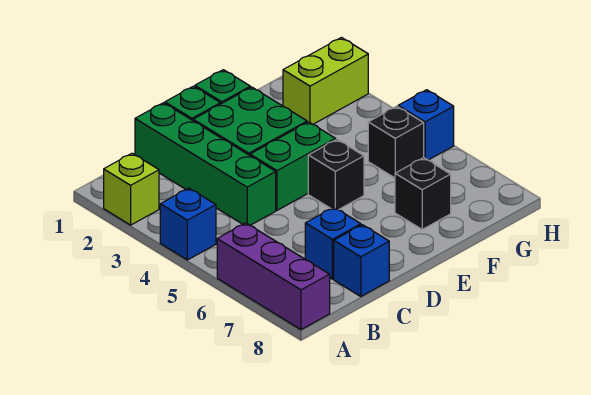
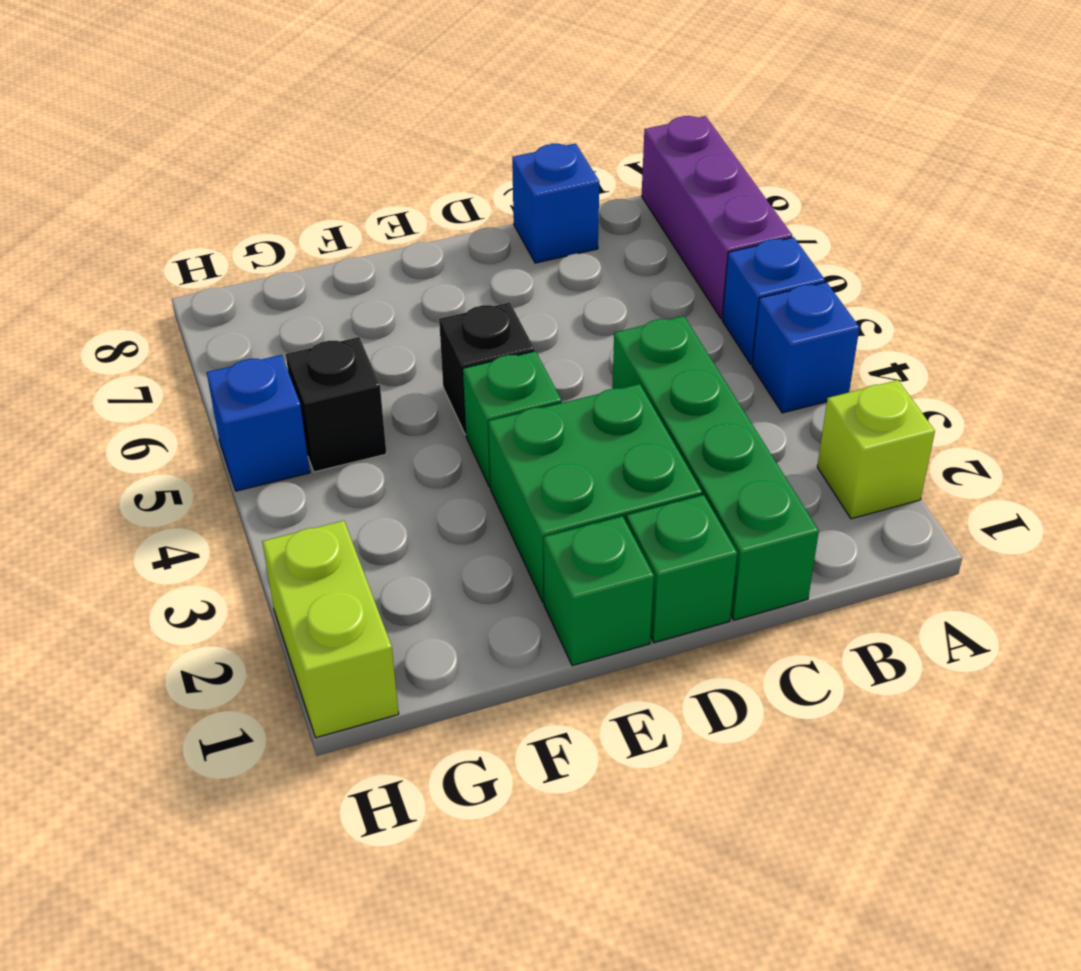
blue brick C7 level 1 -> blue brick A5 level 1
green brick D4:E4 level 1 -> green brick E4 level 1
black brick F7 level 1 -> none
lime brick G2:H2 level 1 -> lime brick H1:H2 level 1

